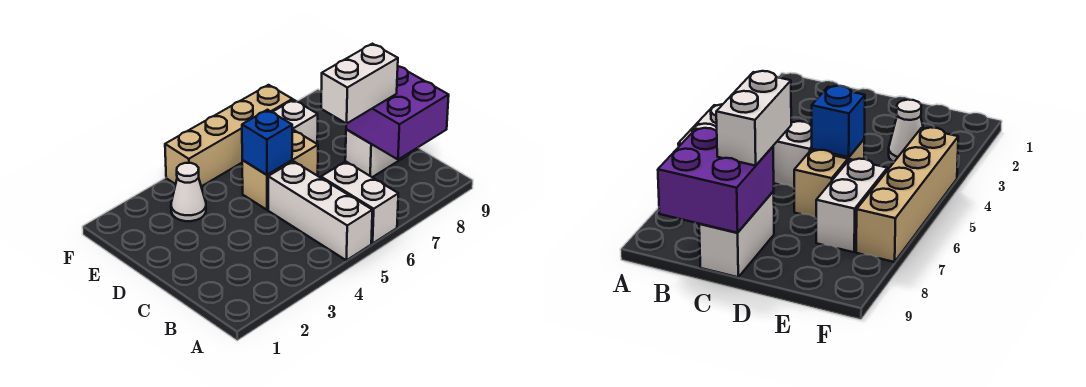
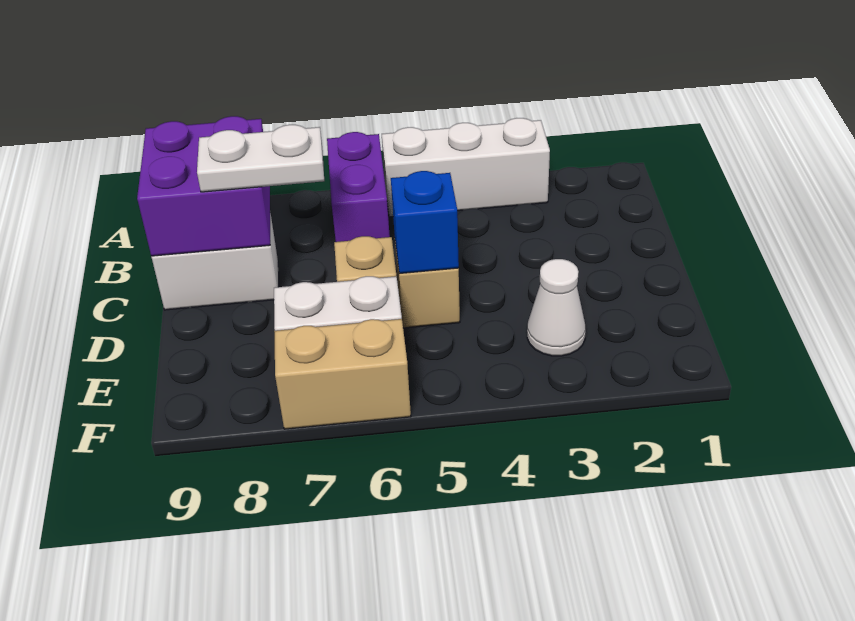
white brick A5:C5 level 1 -> white brick A3:A5 level 1
white brick A6:B6 level 1 -> purple brick A6:B6 level 1
white brick C7:C8 level 3 -> white plate C7:C8 level 3
tan brick F4:F7 level 1 -> tan brick F6:F7 level 1

